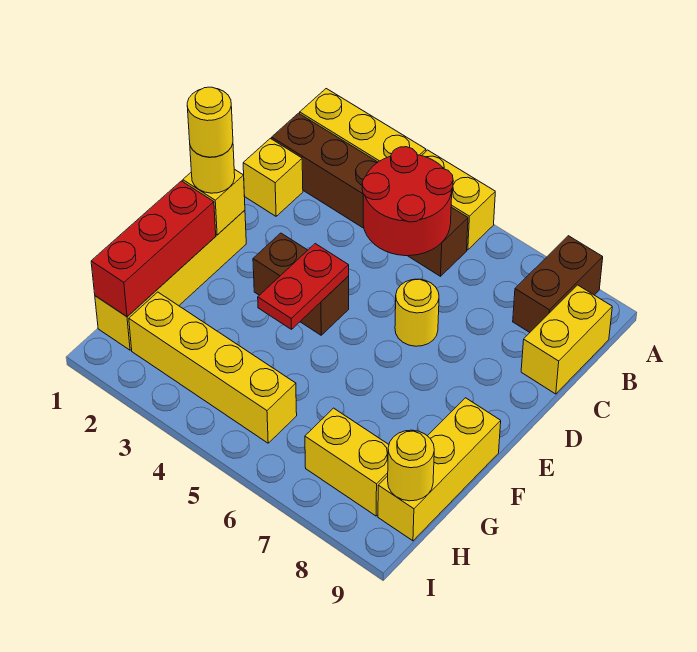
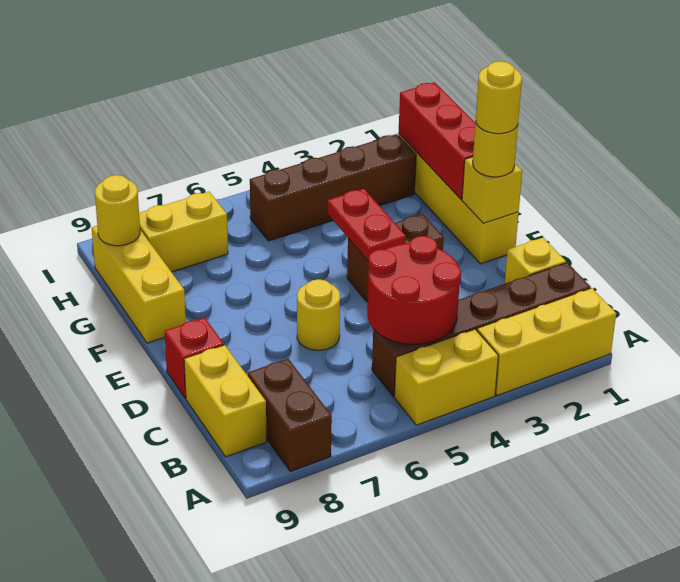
none -> red brick D9 level 1
yellow brick H2:H5 level 1 -> brown brick H2:H5 level 1

